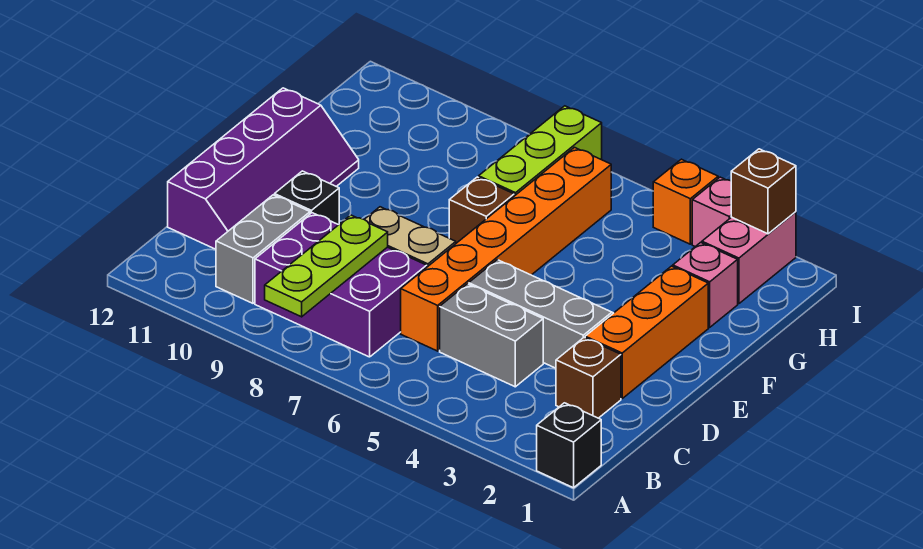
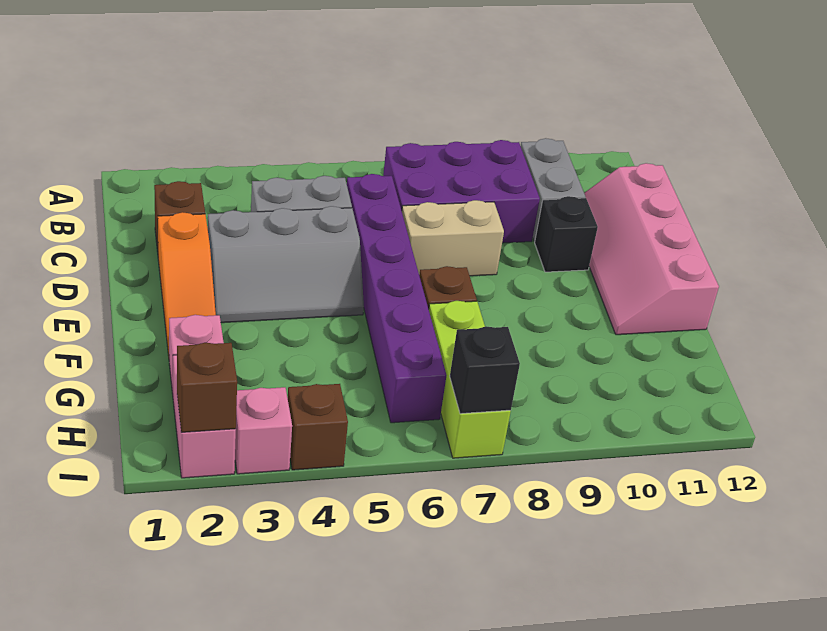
black brick A1 level 1 -> black brick I7 level 2
lime plate A8:C8 level 2 -> none
orange brick C6:H6 level 1 -> purple brick C6:H6 level 1
purple slope C11:F12 level 1 top 12 -> pink slope C11:F12 level 1 top 12
orange brick D2:F2 level 1 -> orange slope D2:F2 level 1 top D
orange brick I4 level 1 -> brown brick I4 level 1

